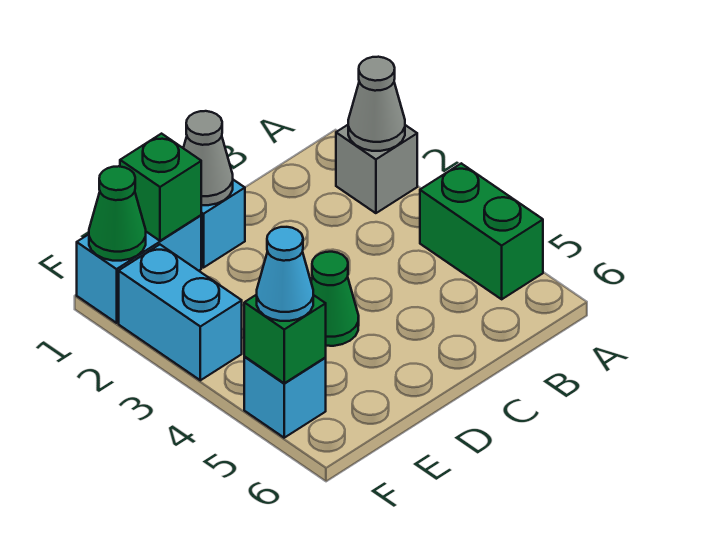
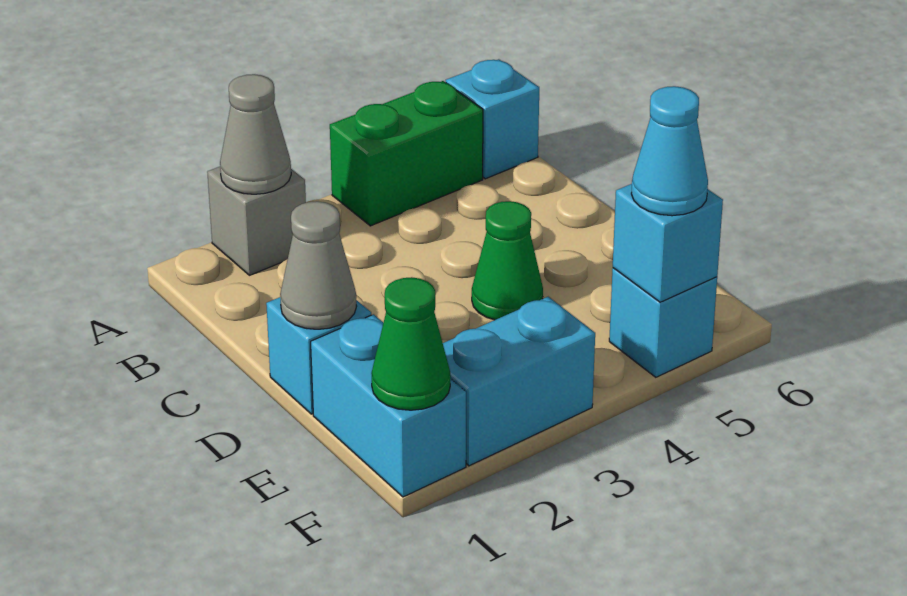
none -> cyan brick A6 level 1
green brick E1 level 2 -> none
green brick F5 level 2 -> cyan brick F5 level 2

